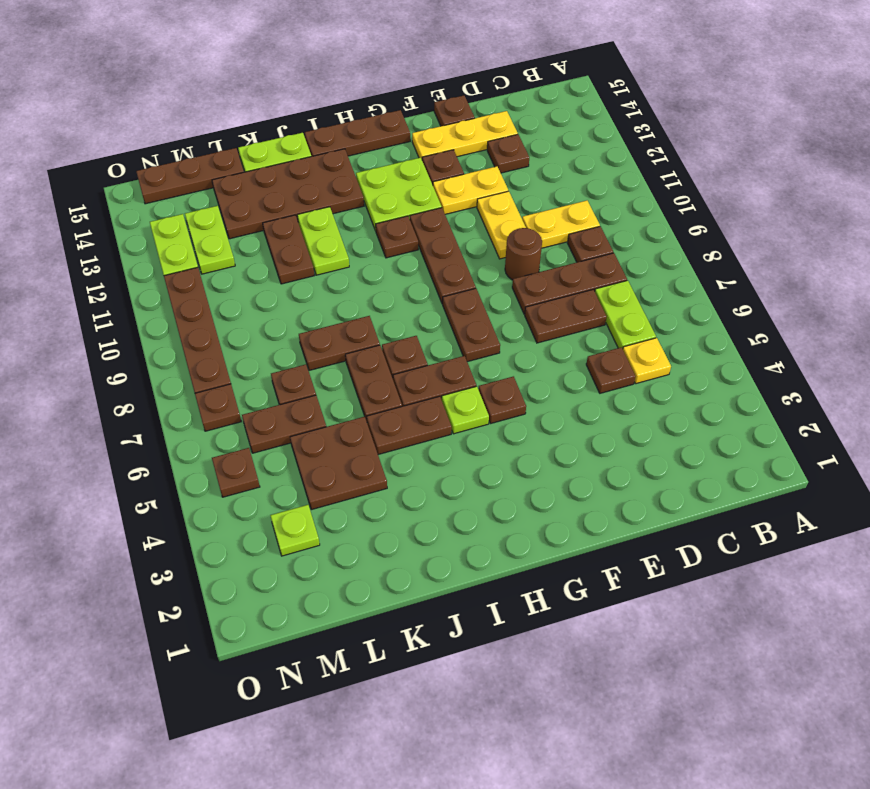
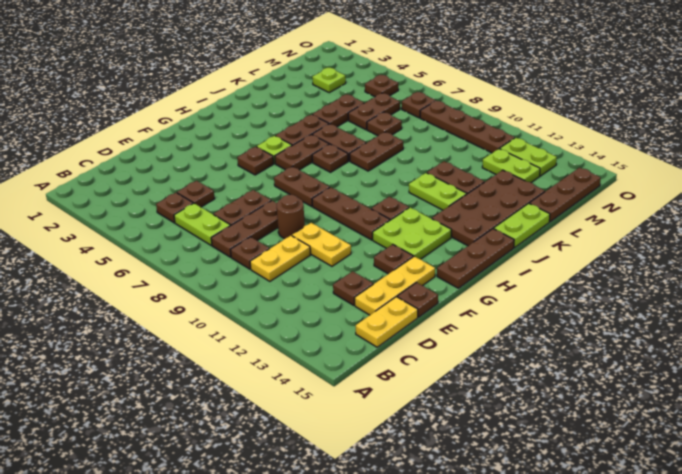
yellow plate C5 level 1 -> brown plate C5 level 1
yellow plate E12:F12 level 1 -> yellow plate C15:D15 level 1
brown plate K4:L5 level 1 -> brown plate K5:L5 level 1

